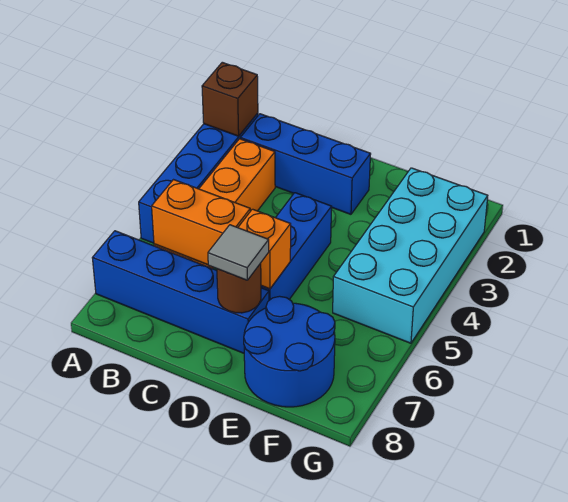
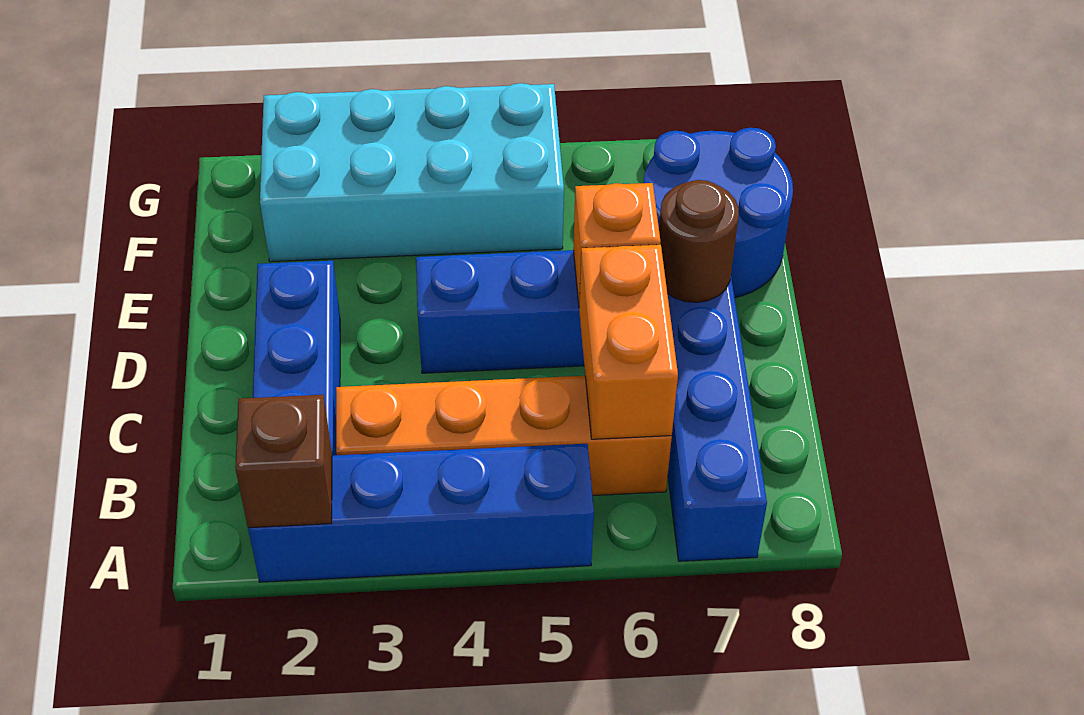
grey tile D7 level 3 -> none

